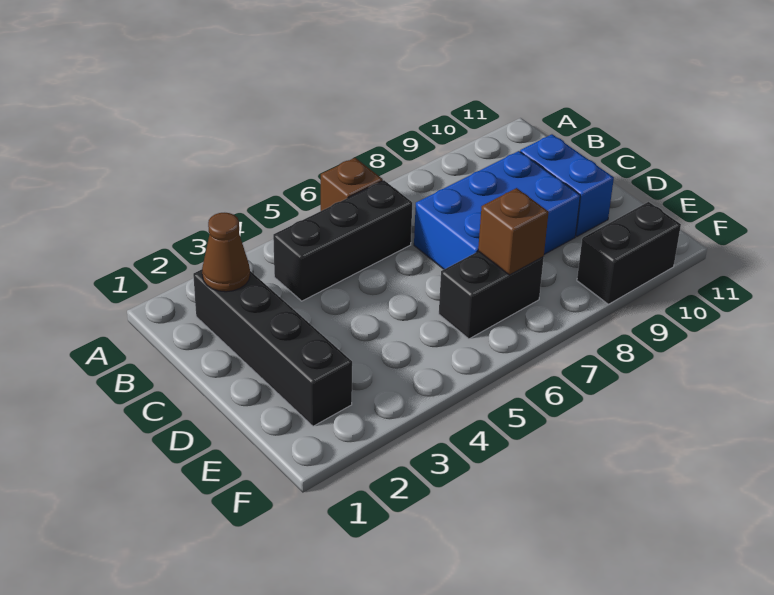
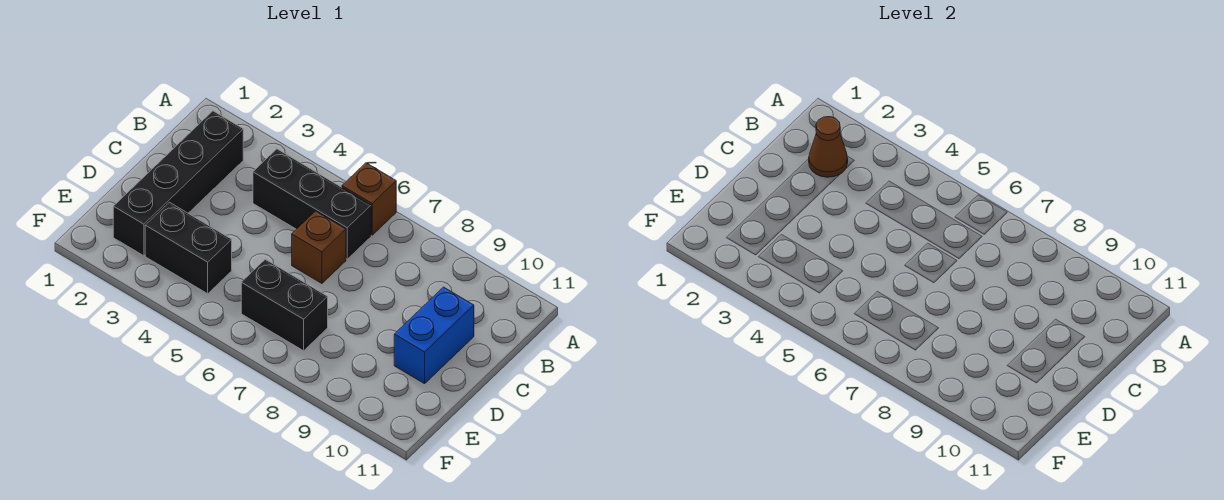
blue brick C7:D9 level 1 -> none
brown brick E7 level 2 -> brown brick C6 level 1
black brick F9:F10 level 1 -> black brick E3:E4 level 1

